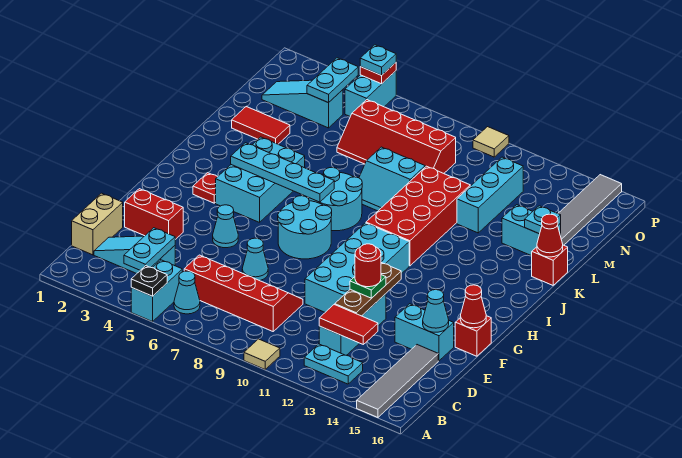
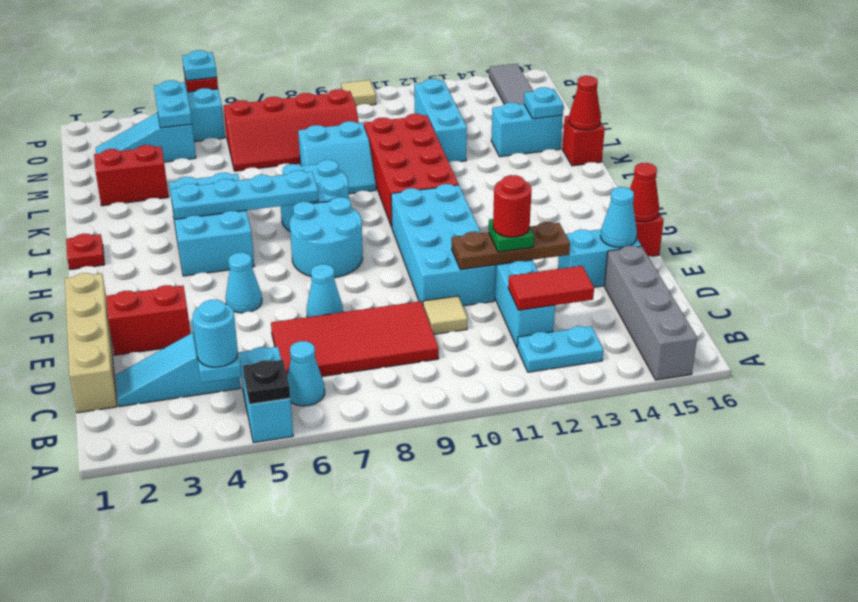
tan tile A10 level 1 -> tan tile D10 level 1
grey tile A15:D15 level 1 -> grey brick A15:D15 level 1
none -> cyan round brick B4 level 3
tan brick C1:D1 level 1 -> tan brick C1:F1 level 1
red slope C6:D9 level 1 top C -> red tile C6:D9 level 1
brown plate D12:F12 level 2 -> brown plate E11:E13 level 2
red plate H3 level 1 -> red plate I1 level 1
red tile L2:L3 level 1 -> red brick L2:L3 level 1

